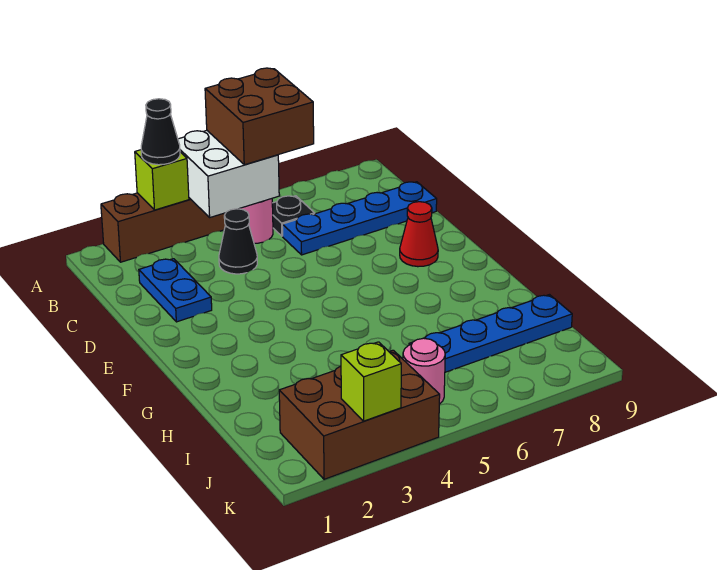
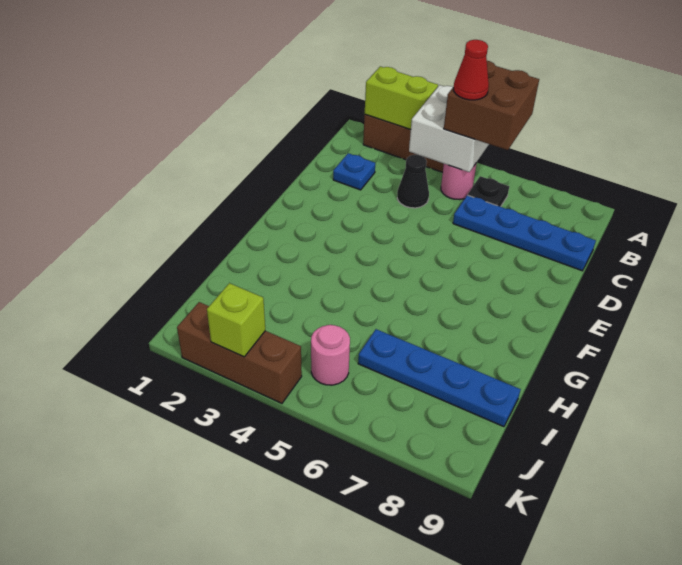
lime brick A3 level 2 -> lime brick A2:A3 level 2
black cone A3 level 3 -> none
blue plate C2:D2 level 1 -> blue plate C2 level 1
red cone E8 level 1 -> red cone B5 level 4
brown brick J2:K4 level 1 -> brown brick K2:K4 level 1

